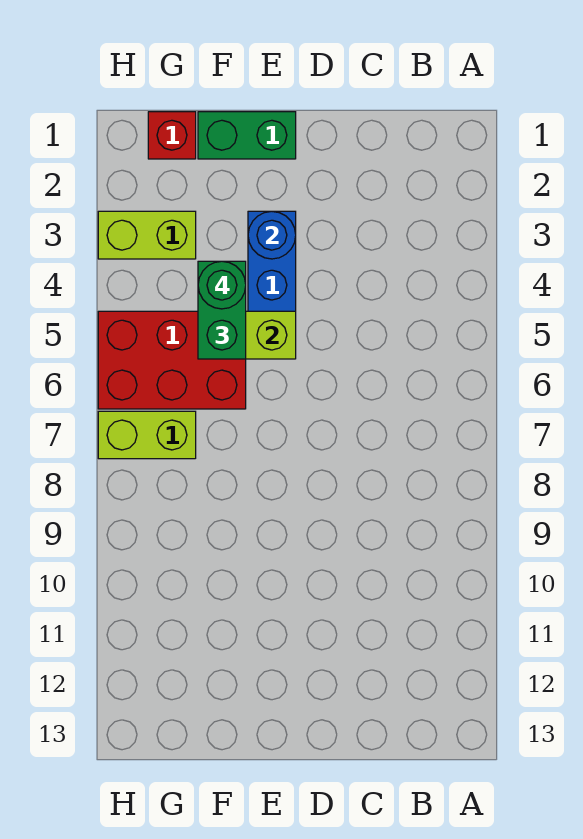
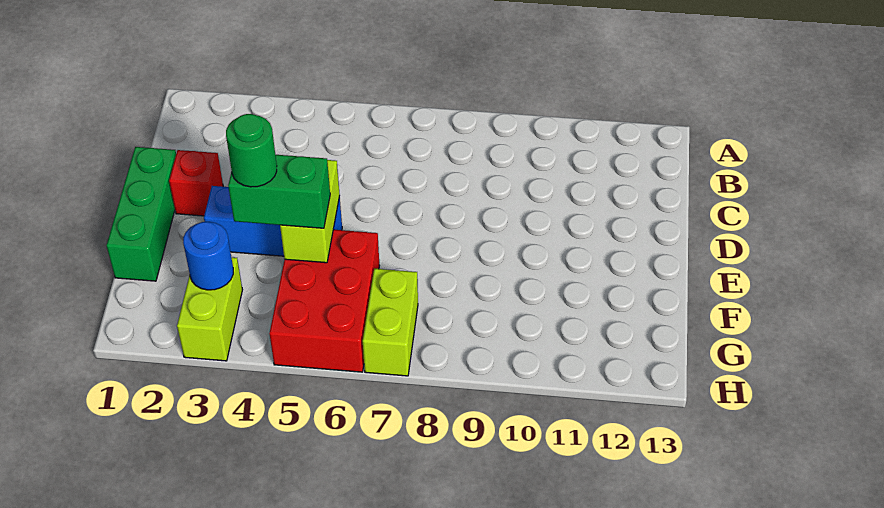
green brick E1:F1 level 1 -> green brick D1:F1 level 1
blue round brick E3 level 2 -> blue round brick G3 level 2
red brick G1 level 1 -> red brick D2 level 1

